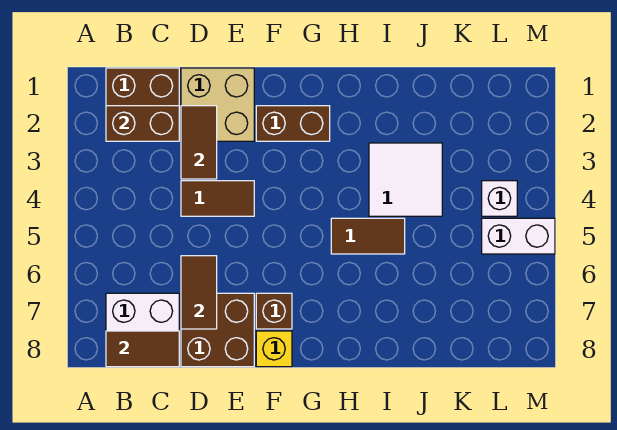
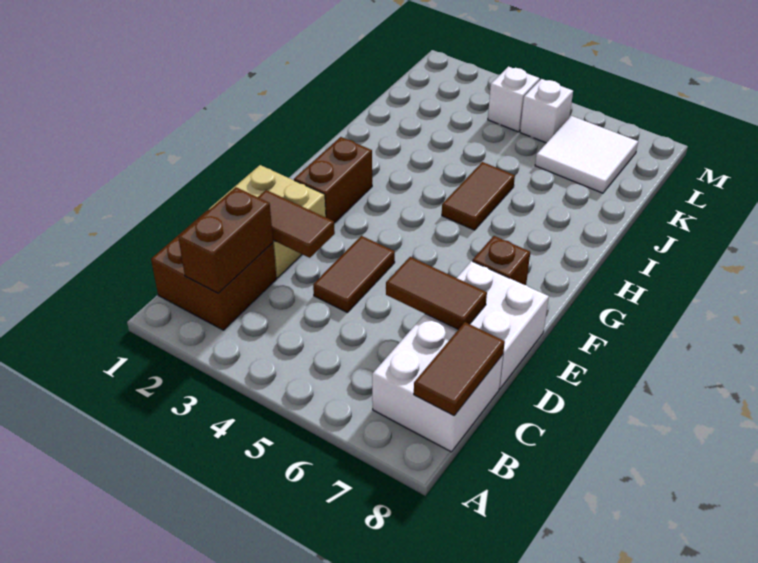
brown brick D7:E8 level 1 -> white brick D7:E8 level 1
yellow brick F8 level 1 -> none
white tile I3:J4 level 1 -> white tile K6:L7 level 1
white brick L5:M5 level 1 -> white brick L5 level 1

